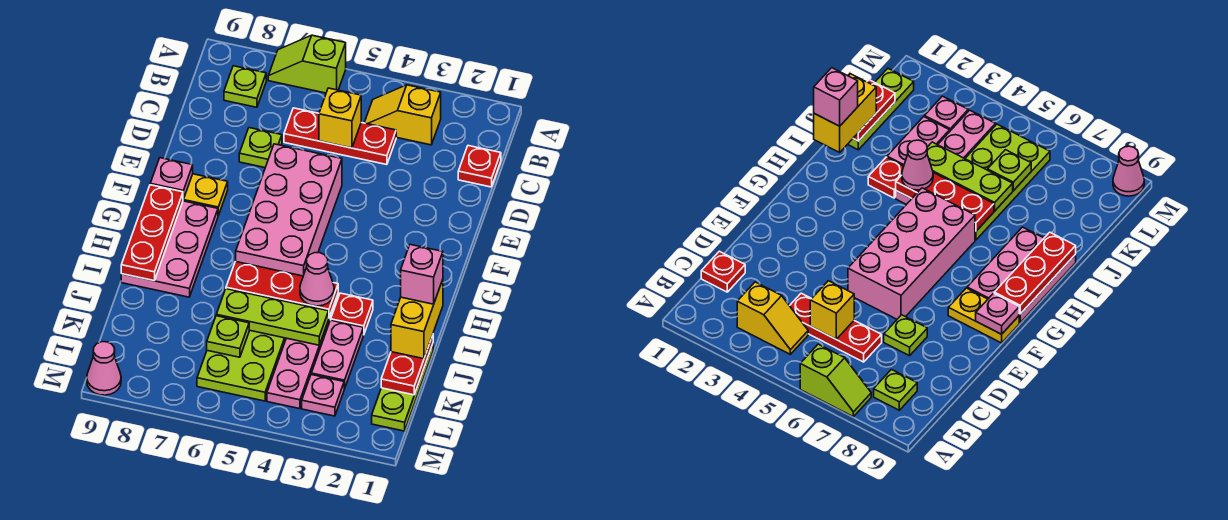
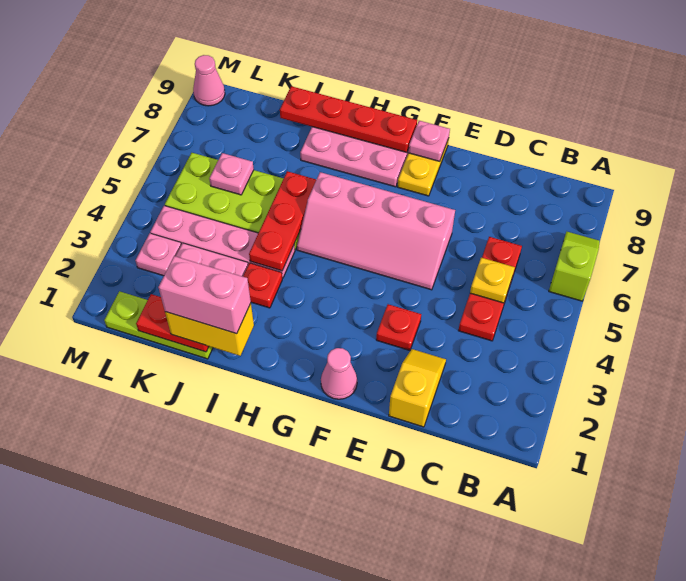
yellow slope B3:B4 level 1 top 3 -> yellow slope D1:D2 level 1 top 1
lime plate B8 level 1 -> none
red plate C1 level 1 -> red plate E3 level 1
yellow brick C5 level 2 -> yellow plate C5 level 2
lime plate D7 level 1 -> none
pink brick E5:H6 level 1 -> pink slope E5:H6 level 1 top 6
red plate G9:I9 level 2 -> red plate G9:J9 level 2
pink brick I1 level 4 -> pink brick I1:J1 level 4
pink cone I4 level 3 -> pink cone F1 level 1
lime plate J4:J6 level 2 -> none
lime plate K6 level 2 -> pink plate K6 level 2

